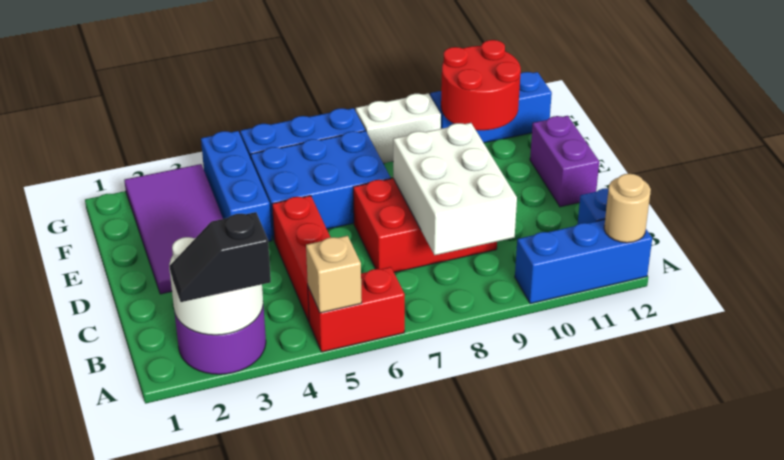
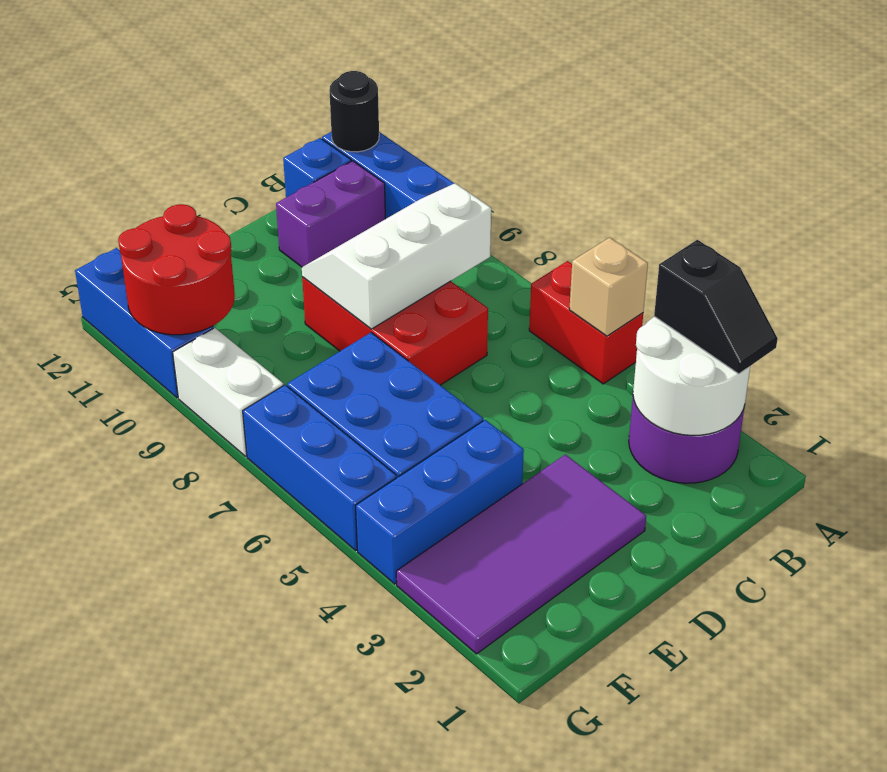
tan round brick A12 level 2 -> black round brick A12 level 2
red brick B5:D5 level 1 -> none
white brick B8:D9 level 2 -> white slope B8:D9 level 2 top 8
purple brick D12:E12 level 1 -> purple brick B11:C11 level 1

